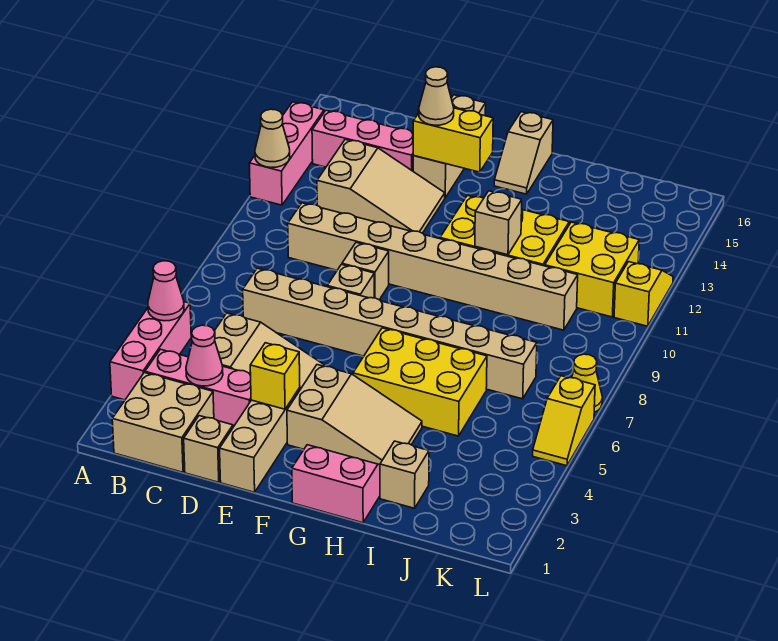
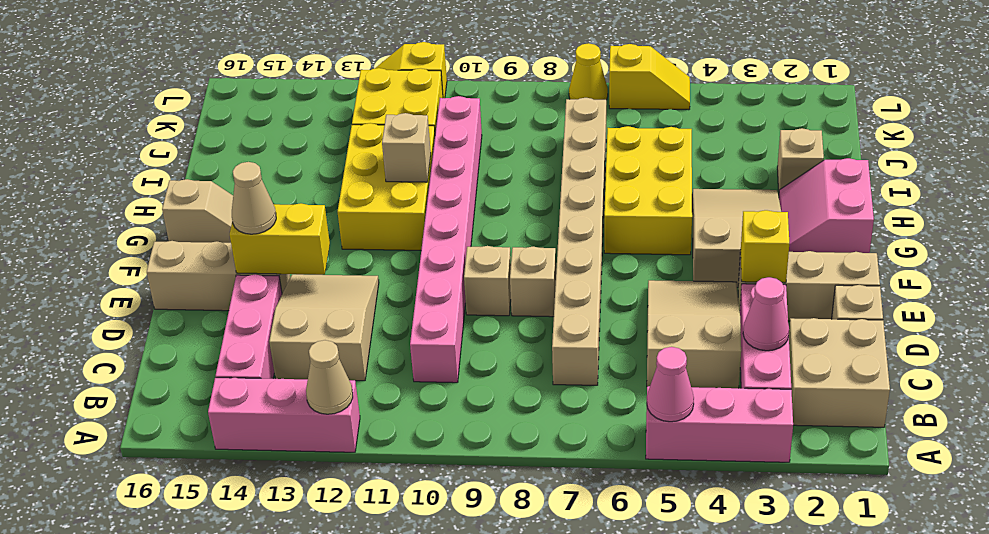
tan brick C10:J10 level 1 -> pink brick C10:J10 level 1
yellow brick E14:F14 level 2 -> yellow brick E13:E14 level 2

